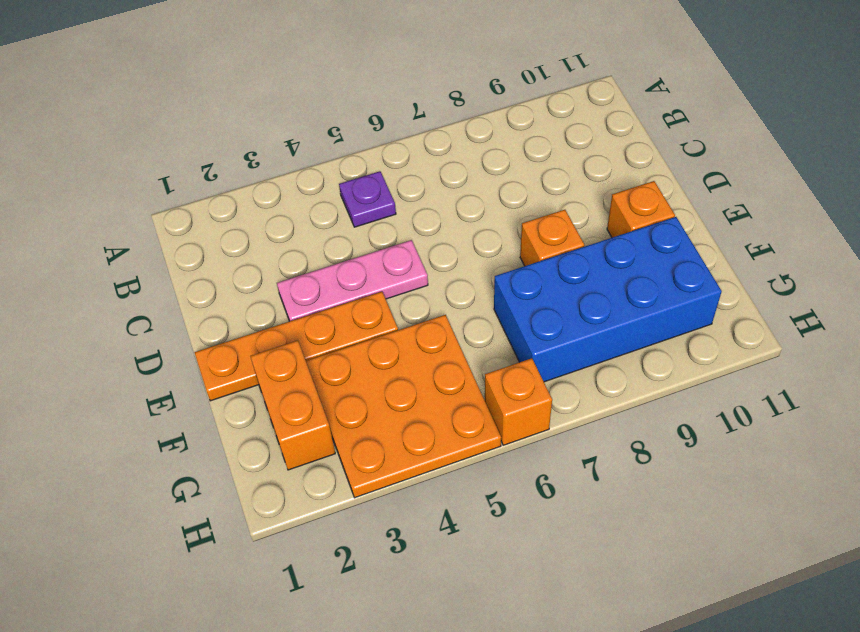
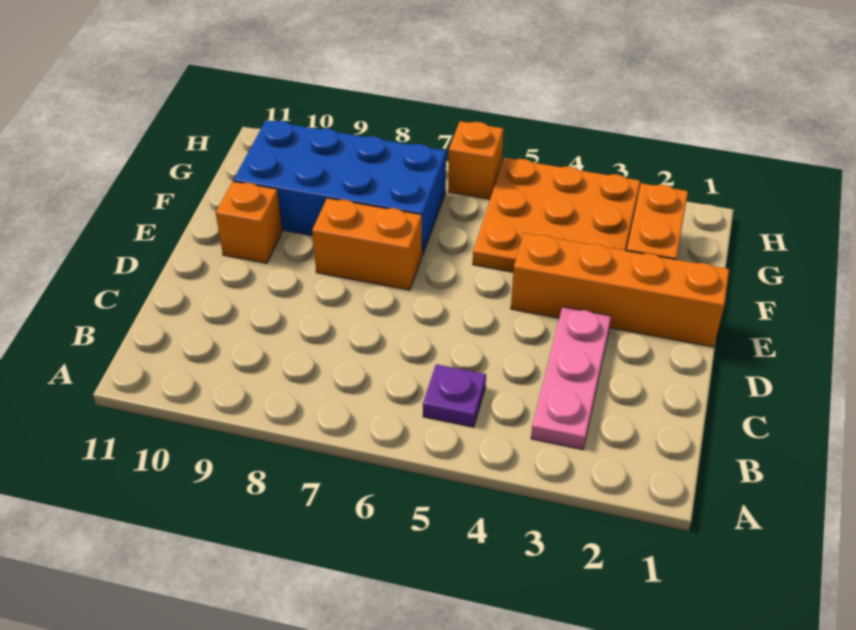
pink plate D3:D5 level 1 -> pink plate B3:D3 level 1
orange plate E1:E4 level 1 -> orange brick E1:E4 level 1
orange brick E8 level 1 -> orange brick E7:E8 level 1

